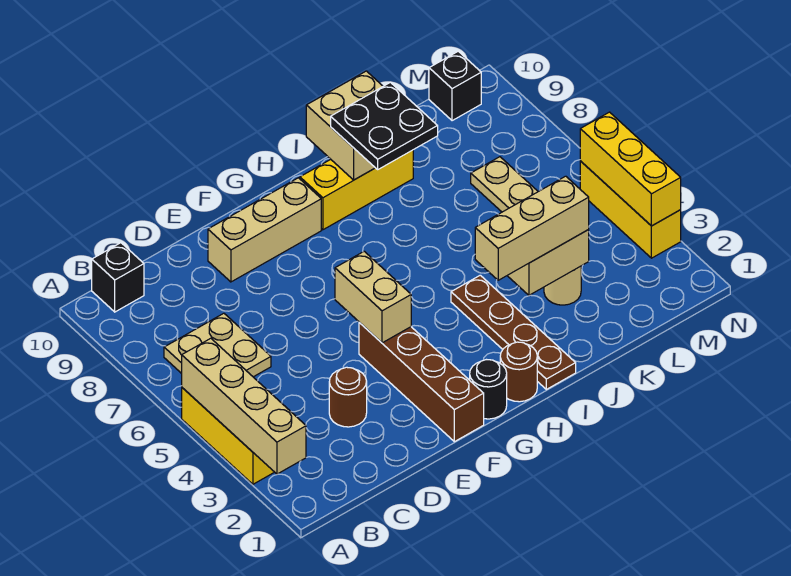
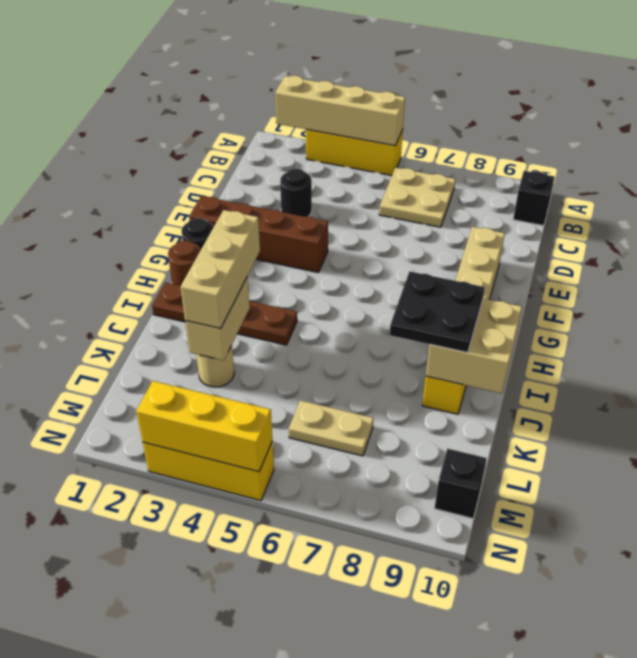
brown round brick D3 level 1 -> black round brick D3 level 1
tan brick F4:F5 level 2 -> none

